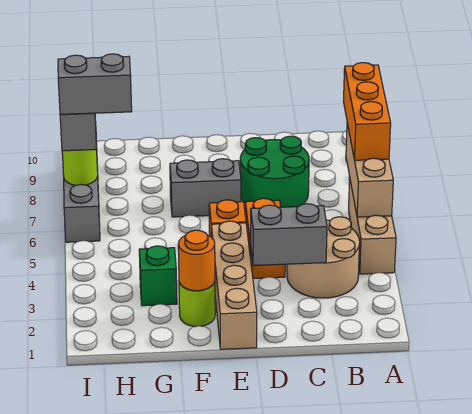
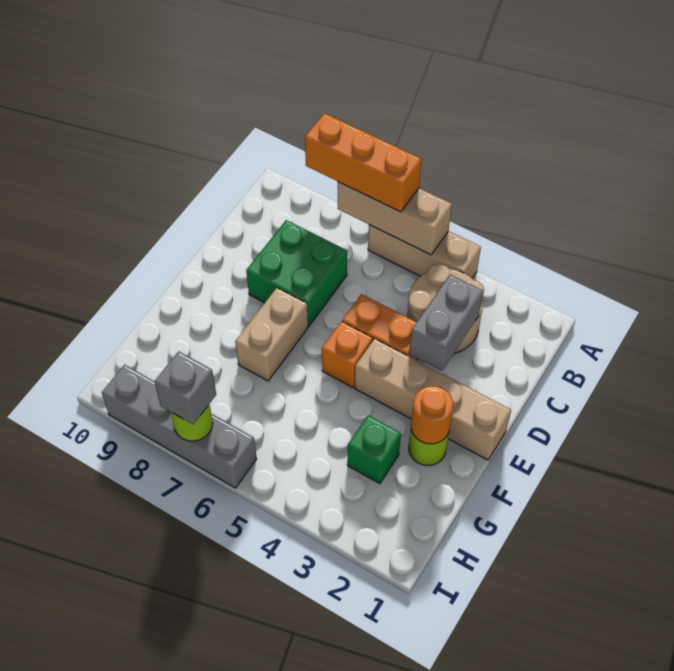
green round brick C7:D8 level 1 -> green brick C7:D8 level 1
grey brick E7:F7 level 1 -> tan brick E7:F7 level 1
grey brick H7:I7 level 4 -> none

